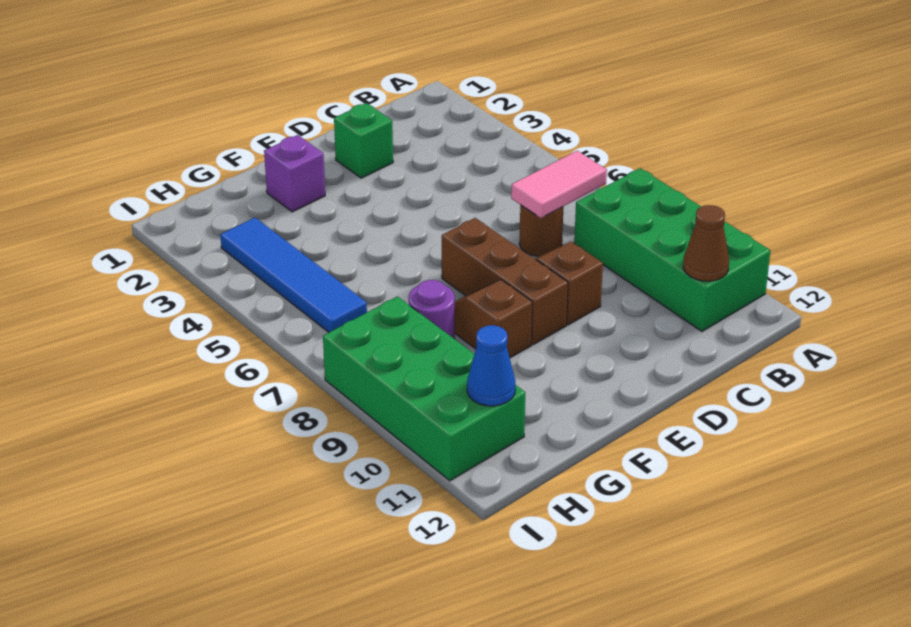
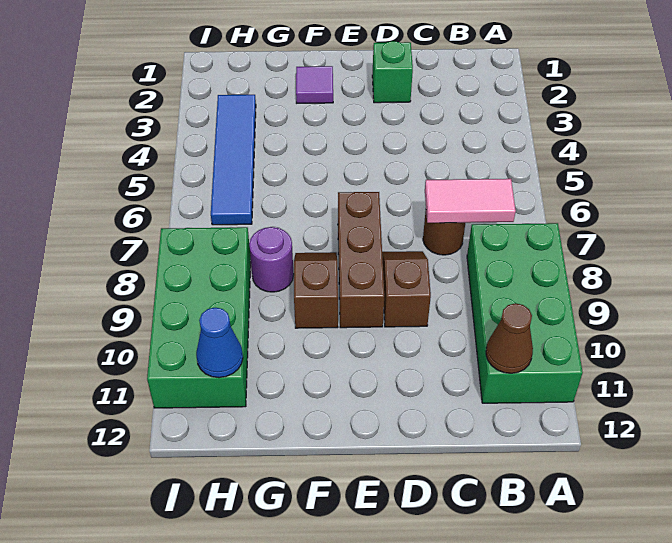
purple brick F2 level 1 -> purple tile F2 level 1

